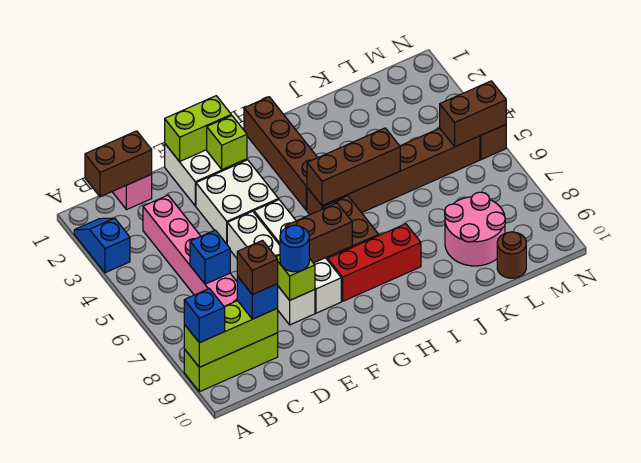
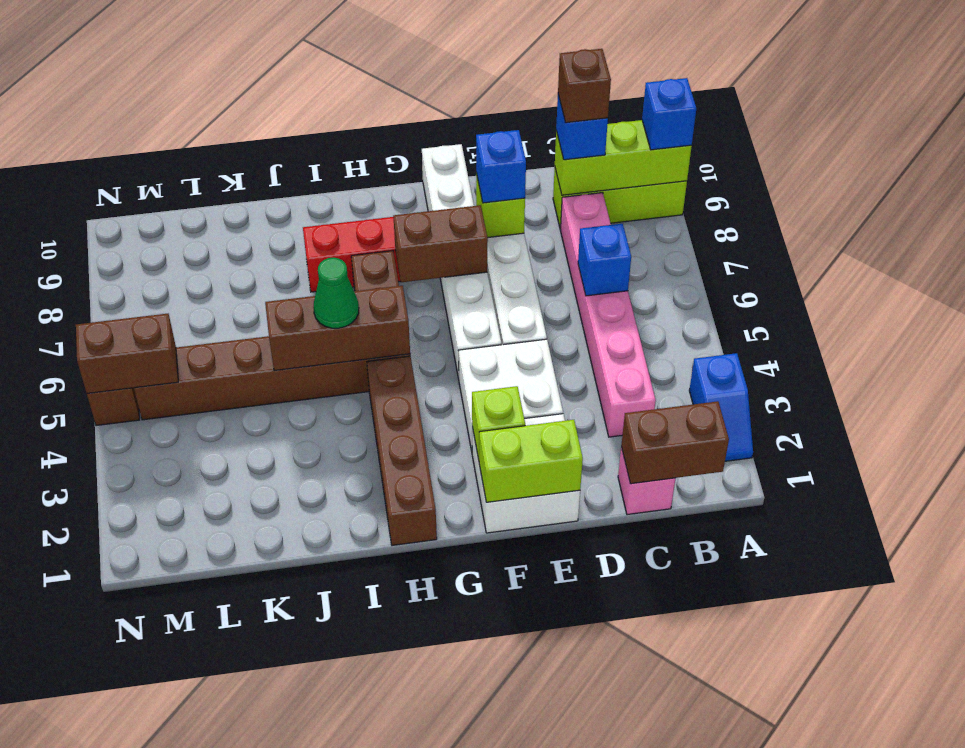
blue round brick E8 level 3 -> blue brick E8 level 3
white brick F5:F8 level 1 -> white brick F5:F10 level 1
none -> green cone I5 level 3
pink round brick K8:L9 level 1 -> none
brown round brick L10 level 1 -> none

